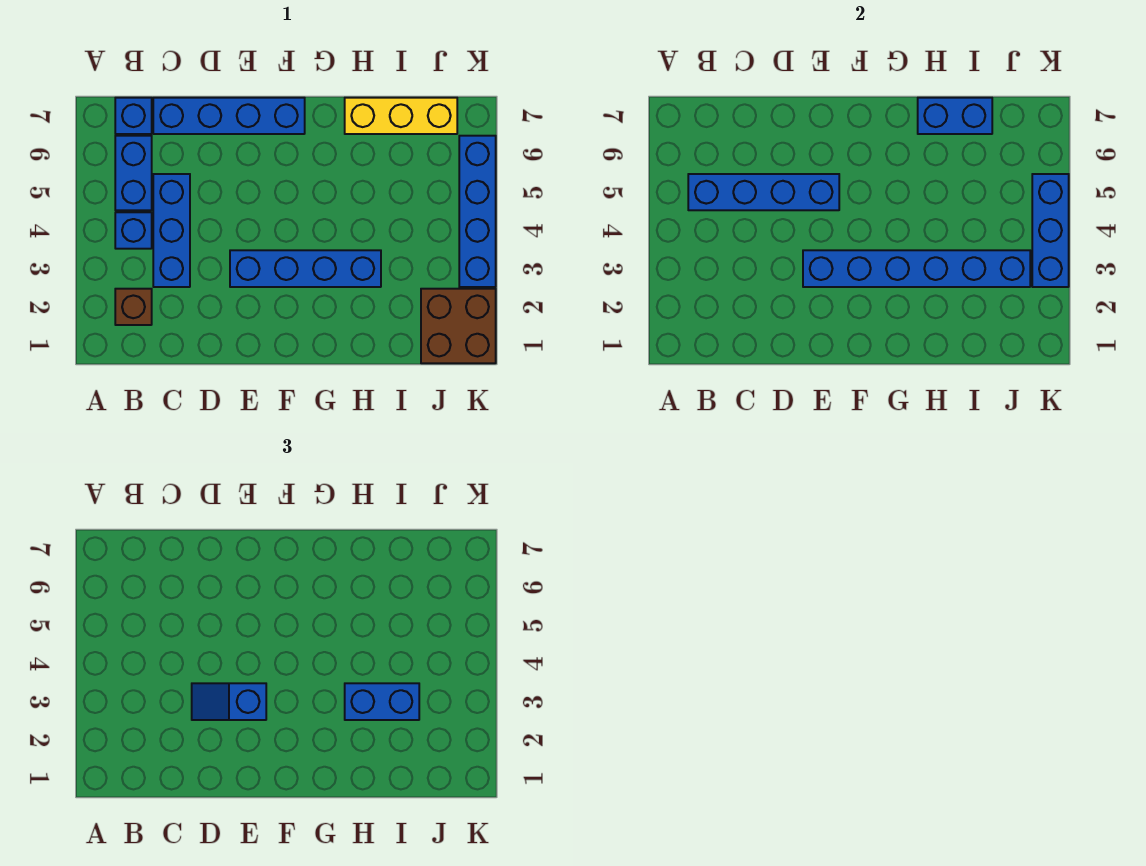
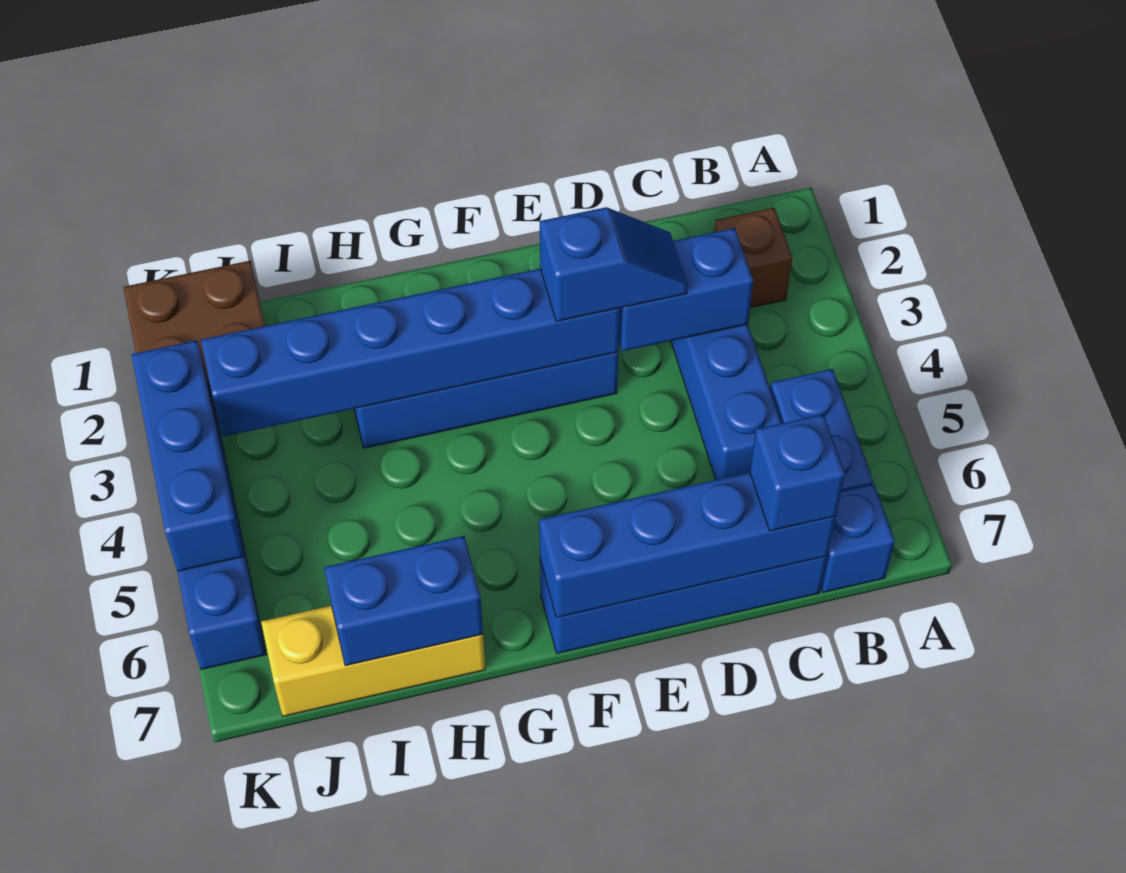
blue brick B4 level 1 -> blue brick C7 level 3
blue brick B5:E5 level 2 -> blue brick C7:F7 level 2
blue brick H3:I3 level 3 -> blue brick C3:D3 level 2

